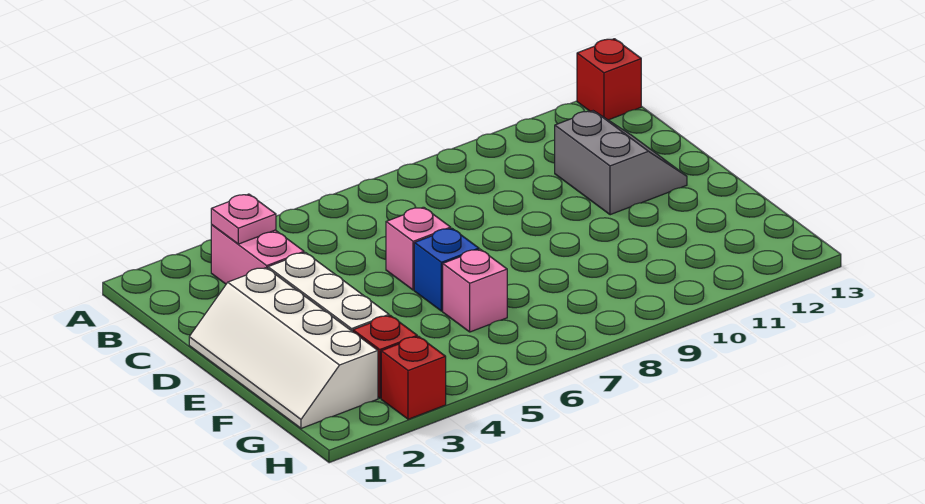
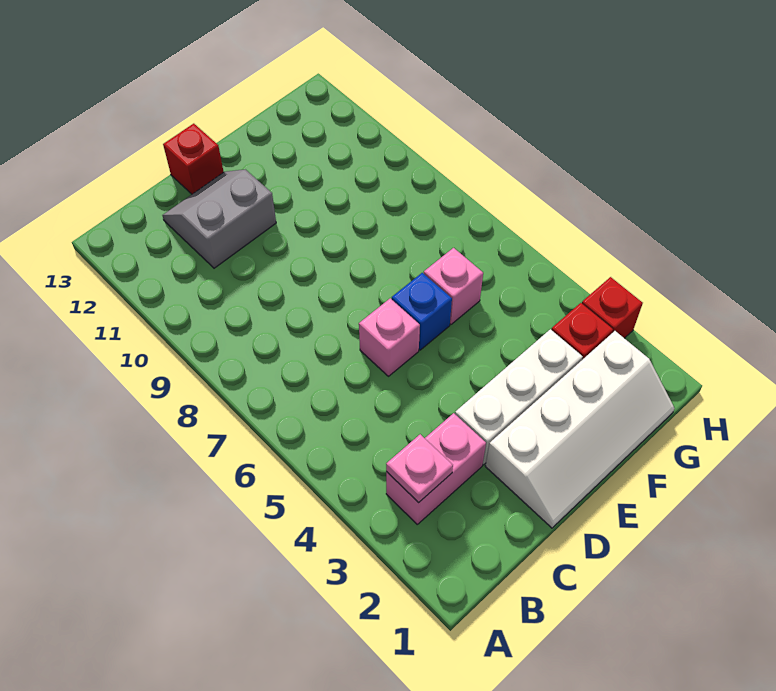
red brick A13 level 1 -> red brick D13 level 1

